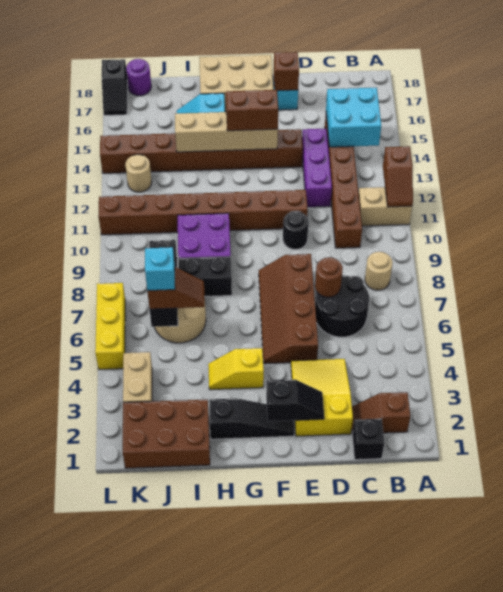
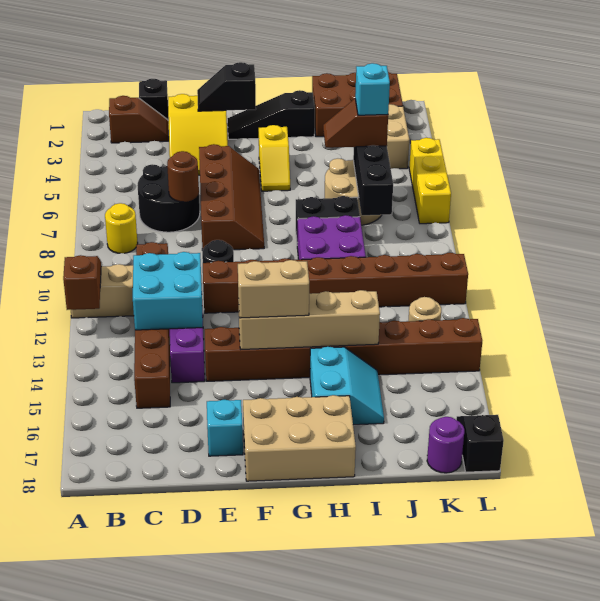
tan round brick B8 level 1 -> yellow round brick B8 level 1
cyan brick B14:C15 level 2 -> cyan brick C12:D13 level 2
brown brick E17 level 2 -> none
brown brick F14:G14 level 3 -> tan brick F14:G14 level 3
yellow slope G4:H4 level 1 top G -> yellow slope G4:G5 level 1 top 4

